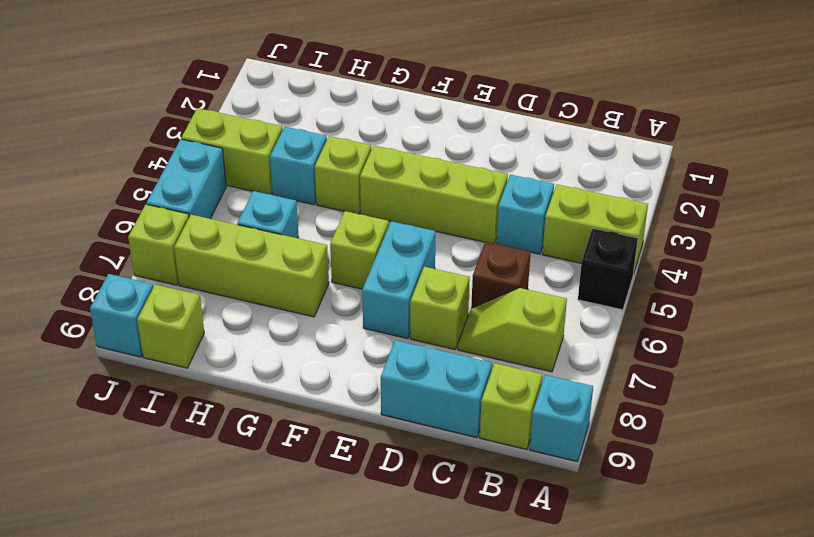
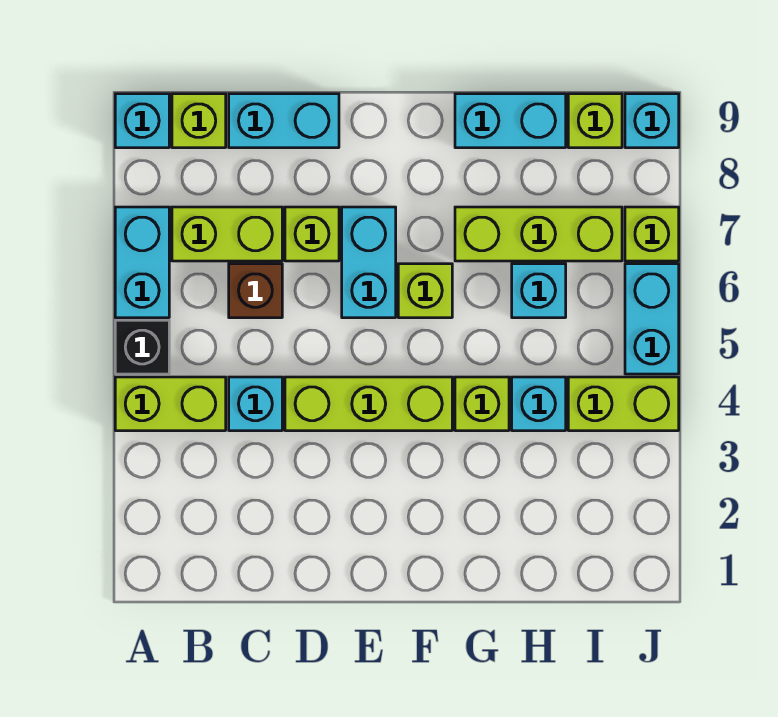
none -> cyan brick A6:A7 level 1
lime slope B7:C7 level 1 top B -> lime brick B7:C7 level 1
none -> cyan brick G9:H9 level 1

